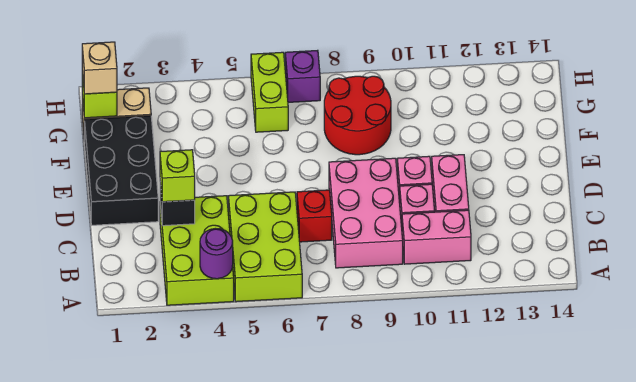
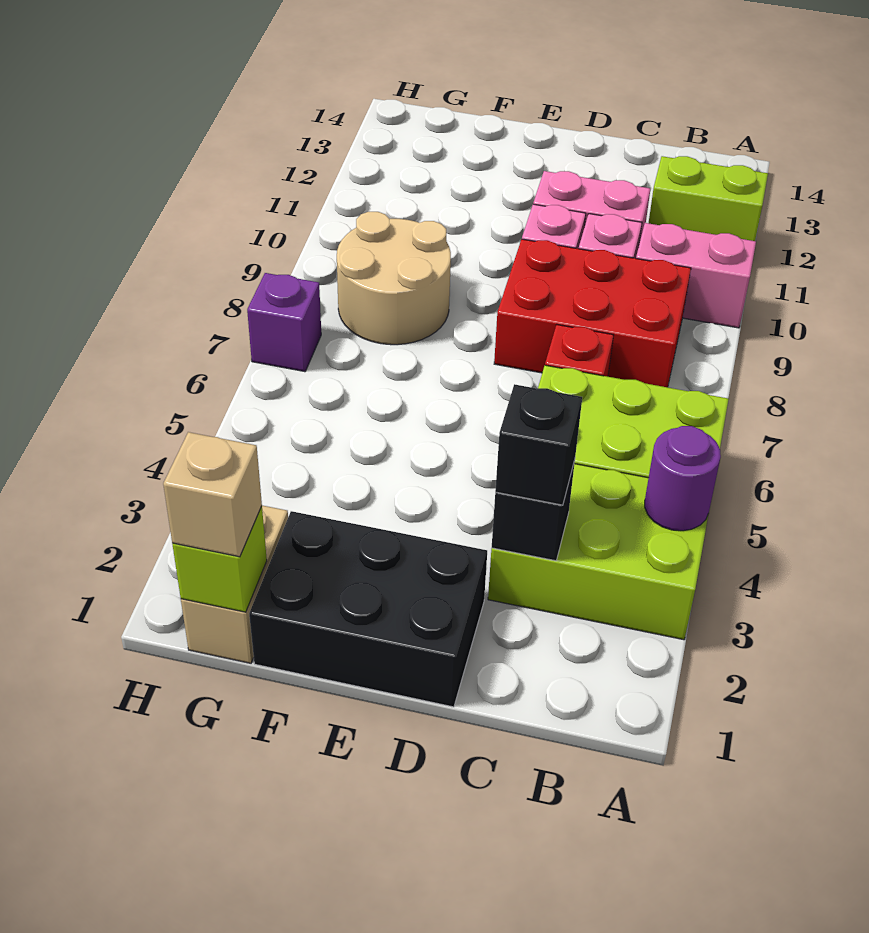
pink brick B8:D9 level 1 -> red brick B8:D9 level 1
pink brick B10:B11 level 1 -> pink brick A10:B10 level 1
lime brick C3 level 3 -> black brick C3 level 3
red round brick F8:G9 level 1 -> tan round brick F8:G9 level 1
lime brick G6:H6 level 1 -> lime brick A12:B12 level 1

